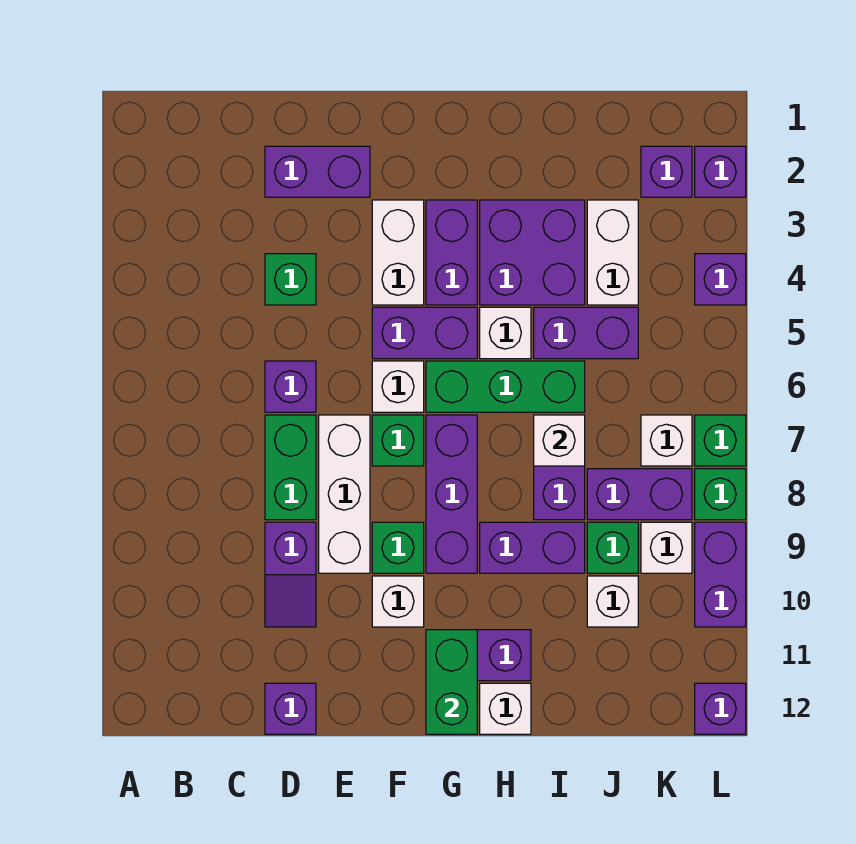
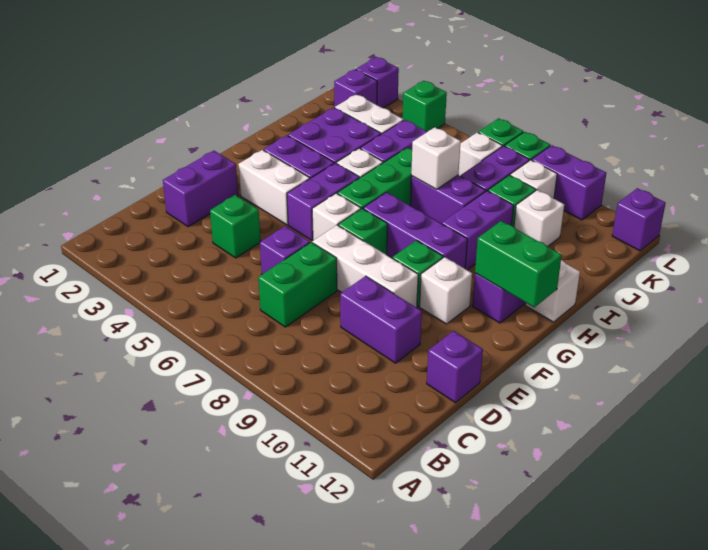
green brick D7:D8 level 1 -> green brick C7:D7 level 1
purple slope D9:D10 level 1 top 9 -> purple brick D9:D10 level 1
purple brick L4 level 1 -> green brick L4 level 1

